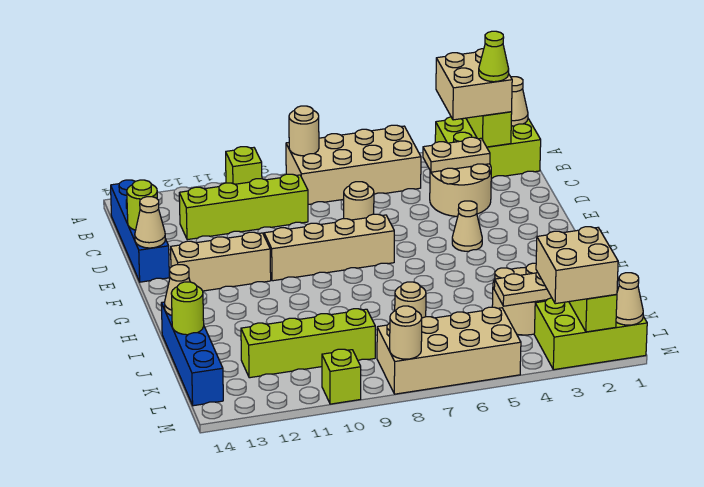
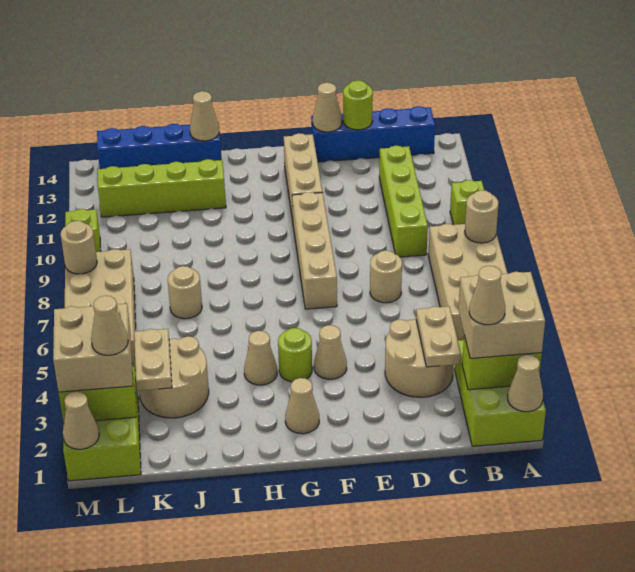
lime cone B2 level 4 -> tan cone B2 level 4
none -> tan cone G2 level 1
none -> tan cone H4 level 1
lime round brick J14 level 2 -> lime round brick G4 level 1
lime brick K9:K12 level 1 -> lime brick I12:L12 level 1
none -> tan cone L2 level 4

